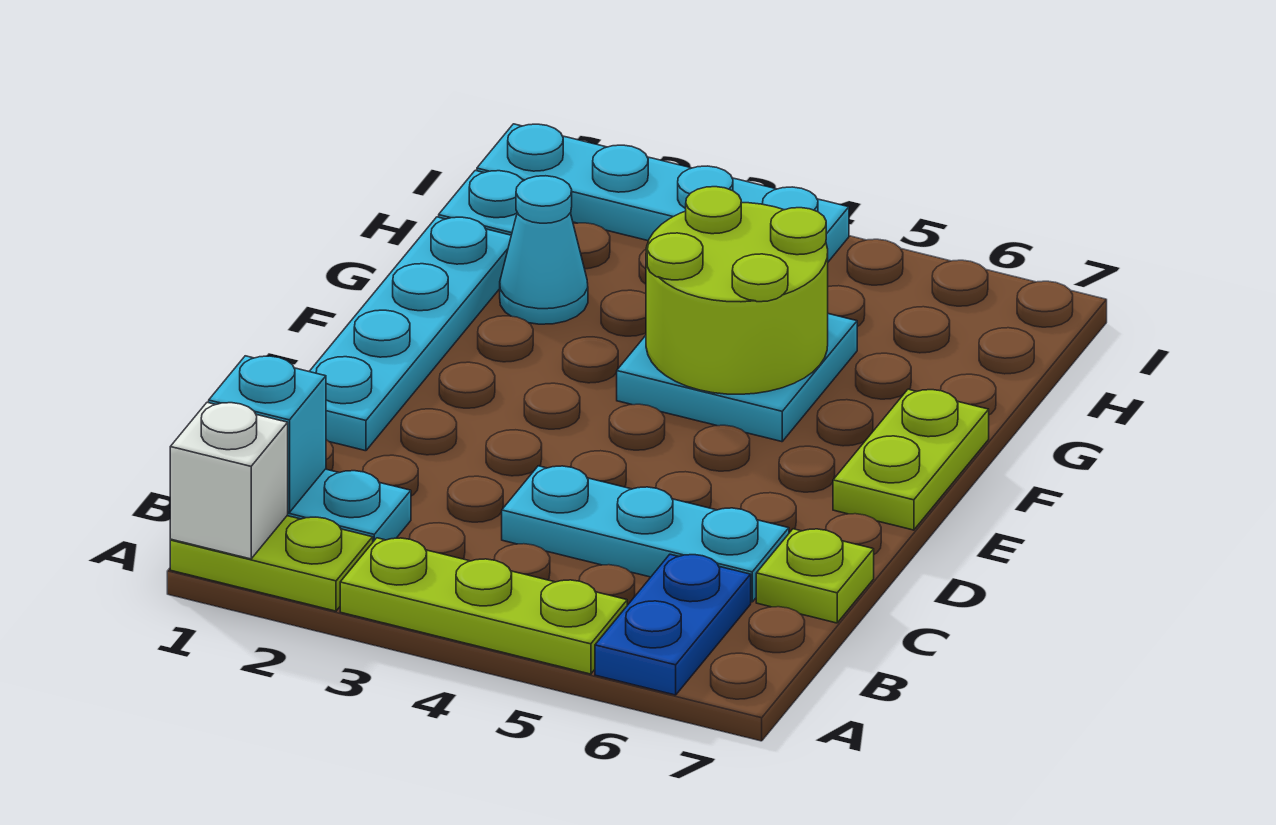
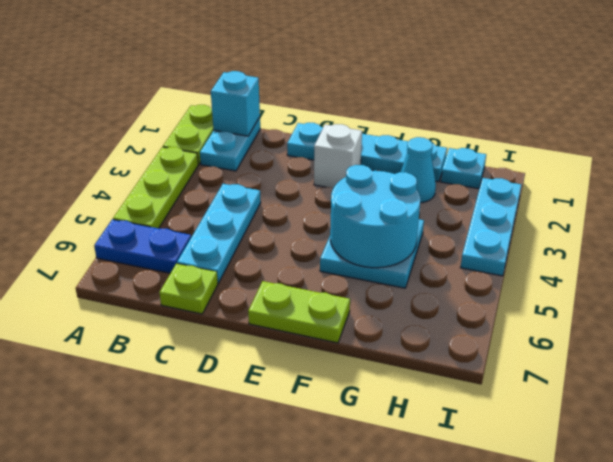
white brick A1 level 2 -> white brick E2 level 1
lime round brick F4:G5 level 2 -> cyan round brick F4:G5 level 2
cyan plate I1:I4 level 1 -> cyan plate I2:I4 level 1

